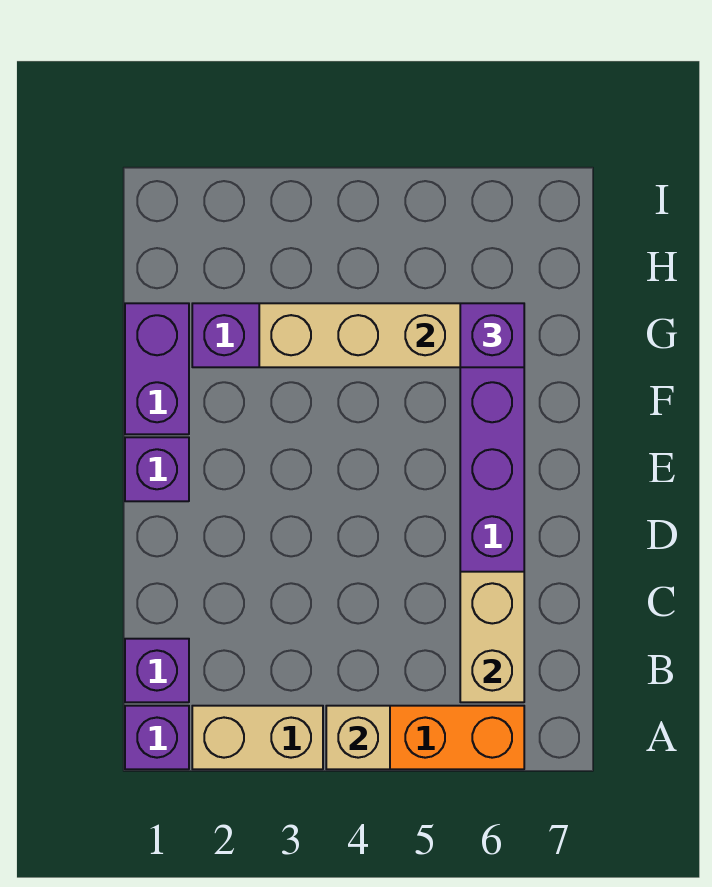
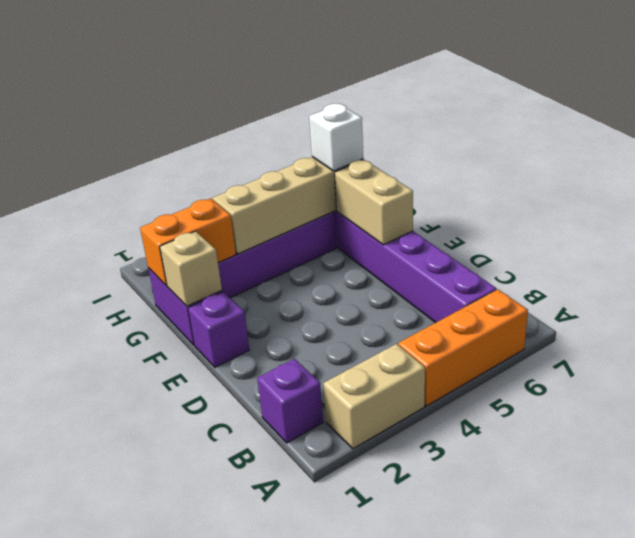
purple brick A1 level 1 -> none
tan brick A4 level 2 -> tan brick F1 level 2
tan brick B6:C6 level 2 -> tan brick E6:F6 level 2
none -> orange brick G1:G2 level 2
purple brick G6 level 3 -> white brick G6 level 3

